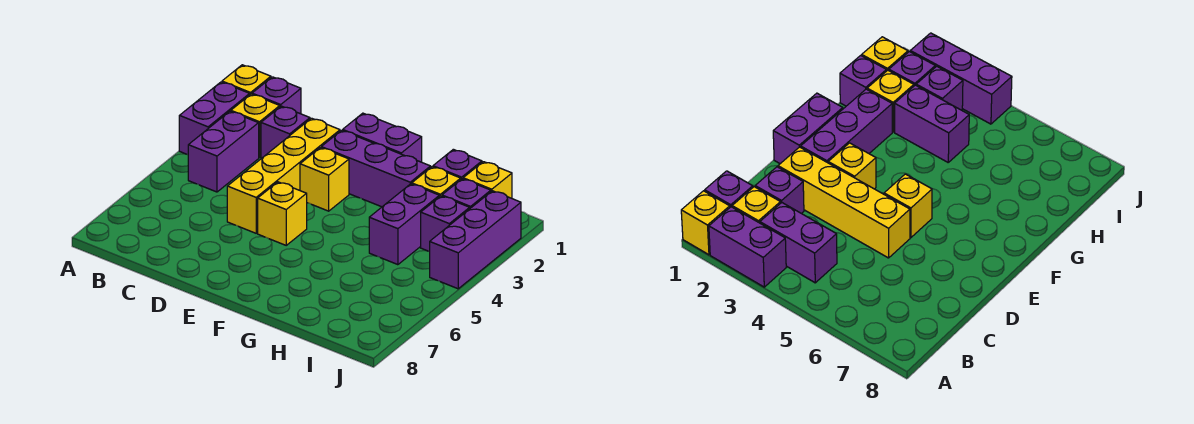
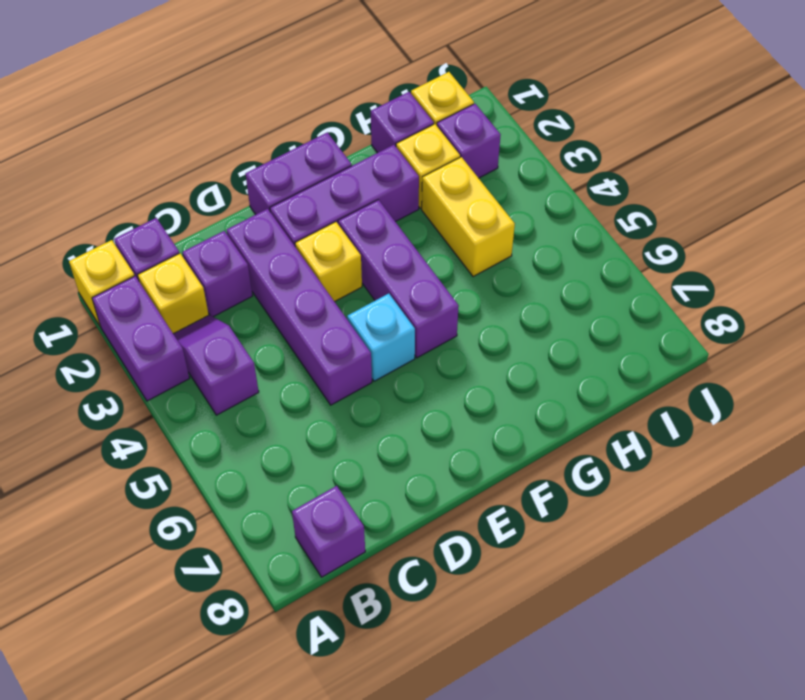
purple brick B3:B4 level 1 -> purple slope B3:B4 level 1 top 4
yellow brick D2:D5 level 1 -> purple brick D2:D5 level 1
yellow brick E5 level 1 -> cyan brick E5 level 1
purple brick H3:H4 level 1 -> yellow brick H3:H4 level 1
purple brick I3 level 1 -> purple brick B8 level 1
purple brick J2:J4 level 1 -> purple brick F3:F5 level 1

